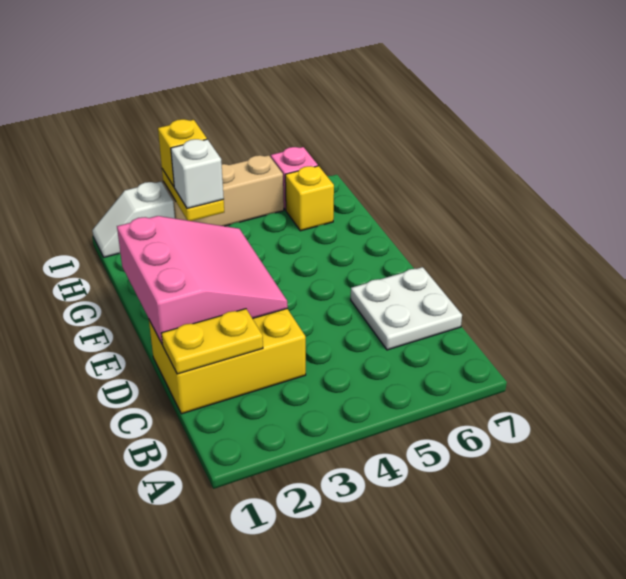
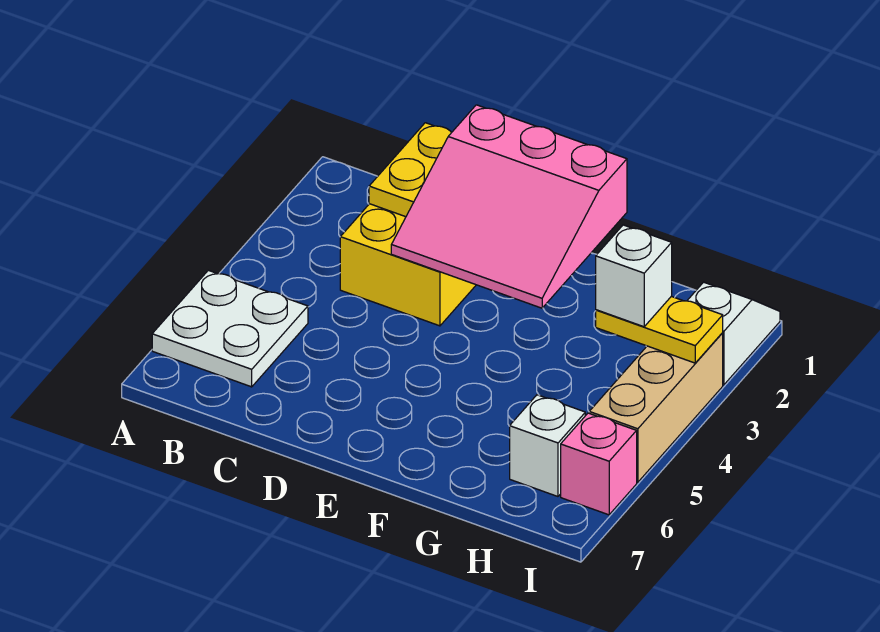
white plate C6:D7 level 1 -> white plate A5:B6 level 1
yellow brick H6 level 1 -> white brick H6 level 1
yellow brick I3 level 3 -> none

